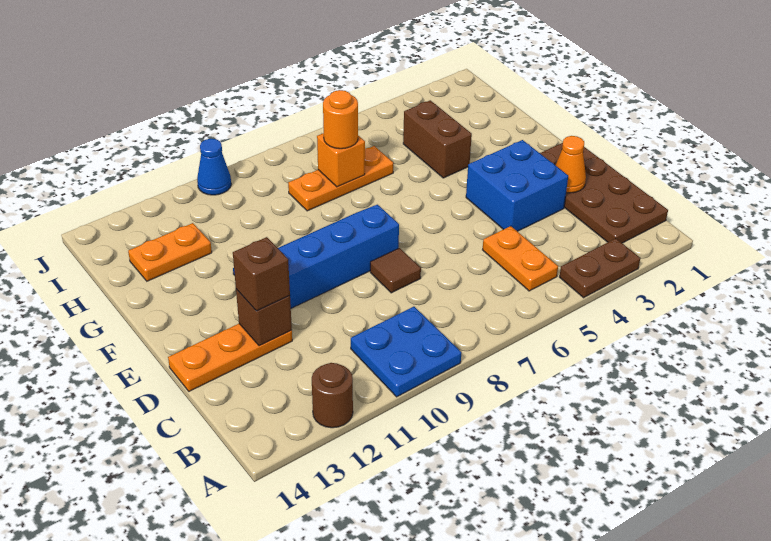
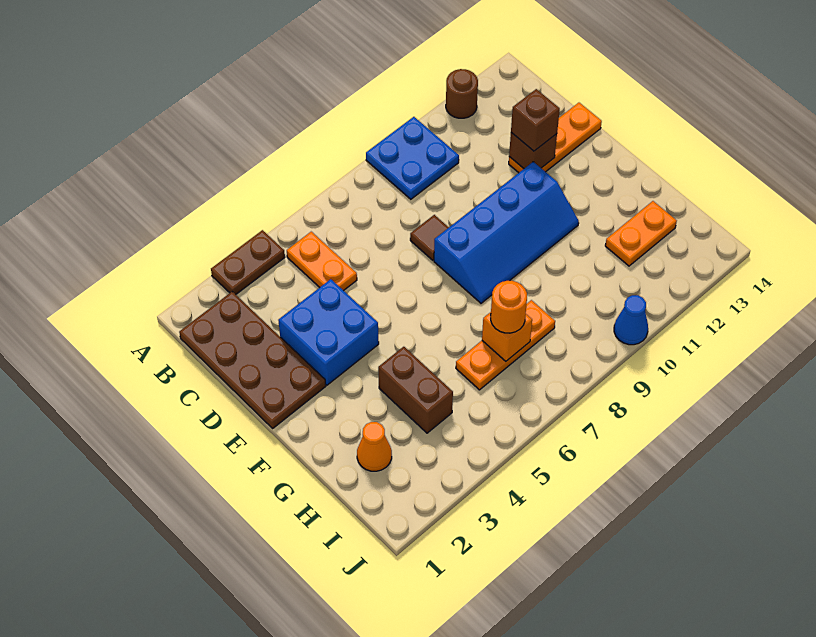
orange cone D2 level 2 -> orange cone H2 level 1

